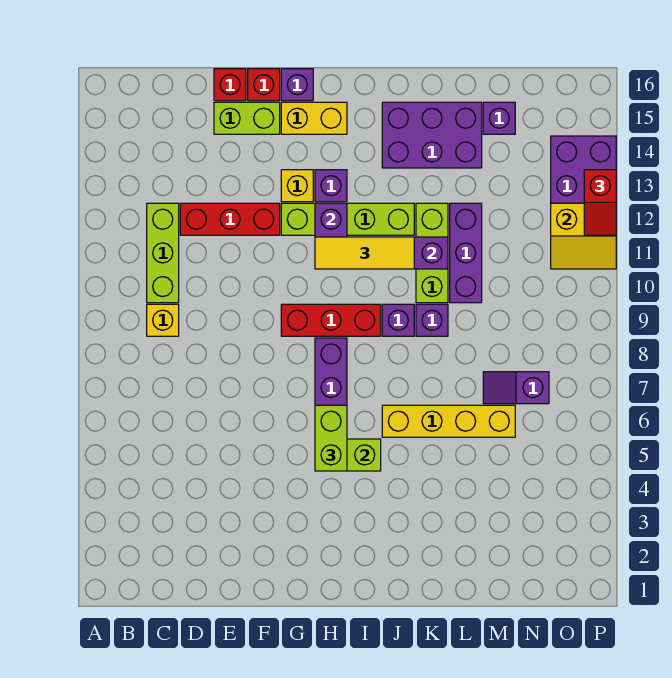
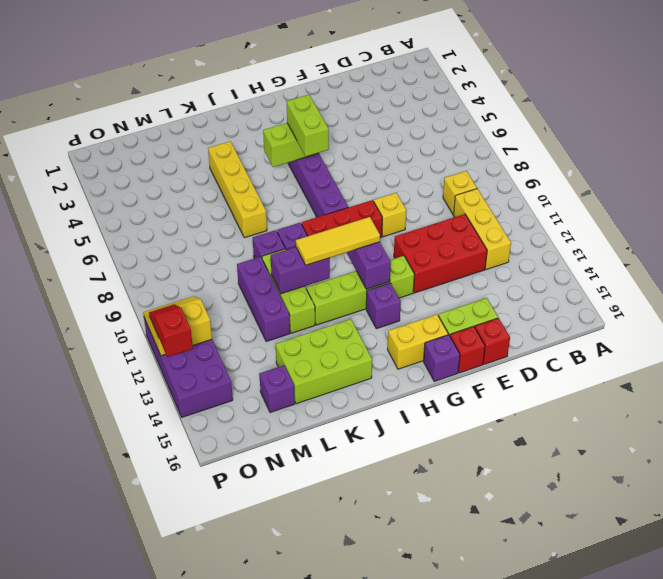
lime brick C10:C12 level 1 -> yellow brick C10:C12 level 1
red brick D12:F12 level 1 -> red brick D11:F12 level 1
yellow brick G13 level 1 -> yellow brick F9 level 1
yellow brick J6:M6 level 1 -> yellow brick K4:K7 level 1
purple brick J14:L15 level 1 -> lime brick J14:L15 level 1
purple slope M7:N7 level 1 top N -> none

